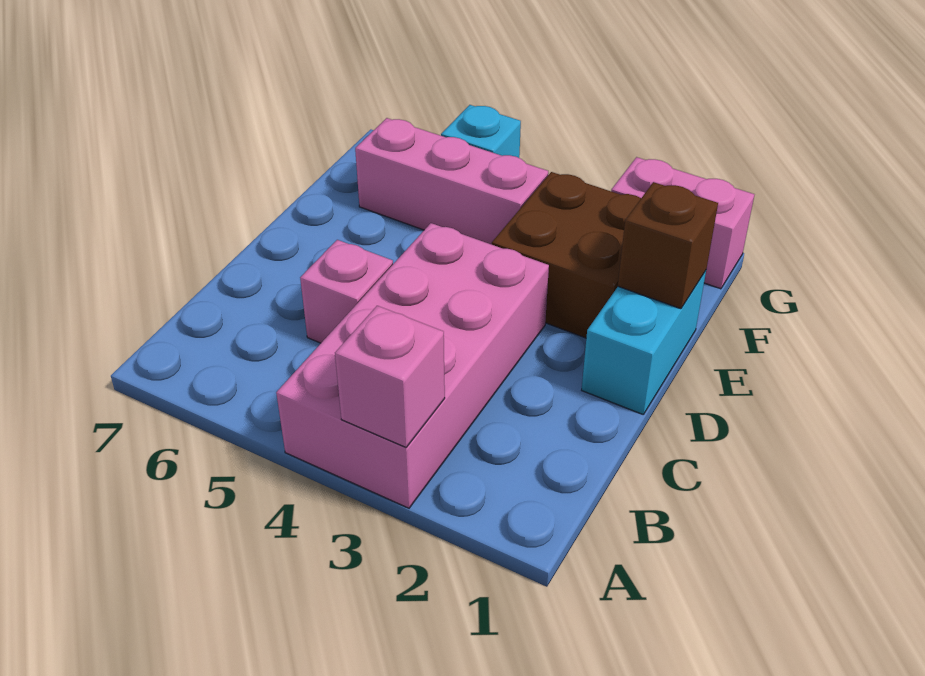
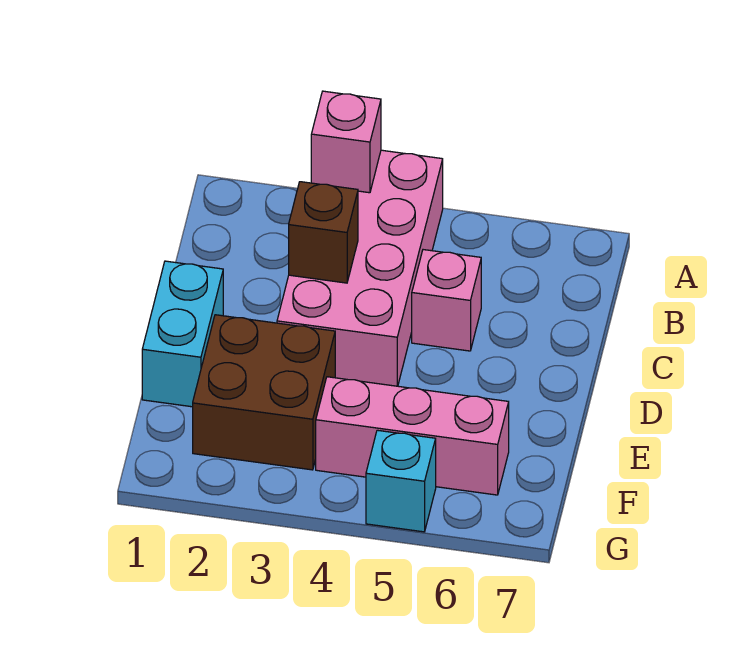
brown brick E1 level 2 -> brown brick C3 level 2
pink brick G1:G2 level 1 -> none

